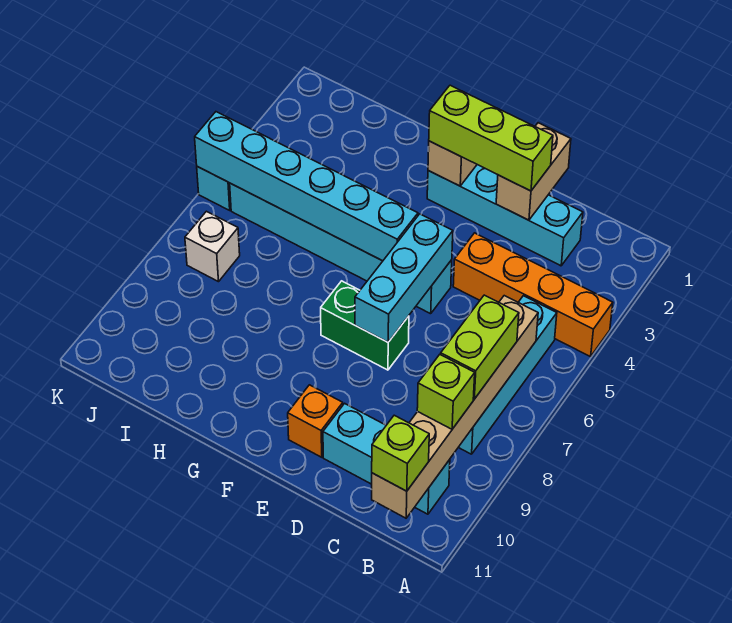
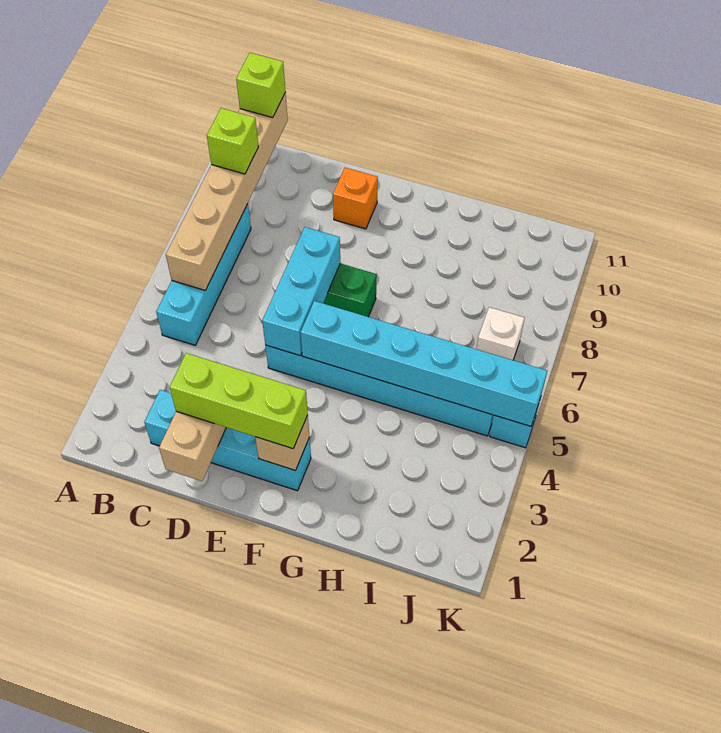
orange brick A4:D4 level 1 -> none
lime brick B7:B8 level 3 -> none
cyan brick B10:D10 level 1 -> none

